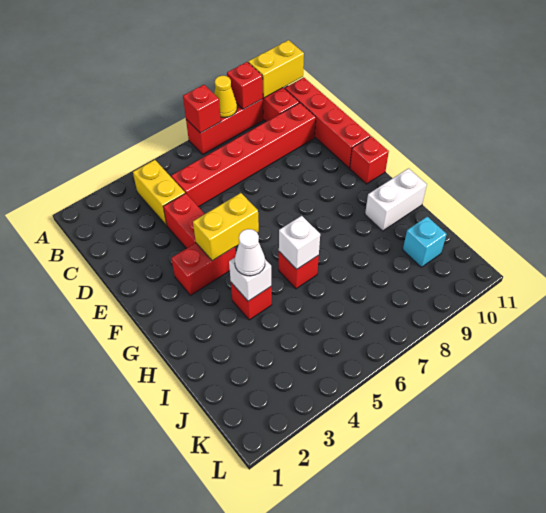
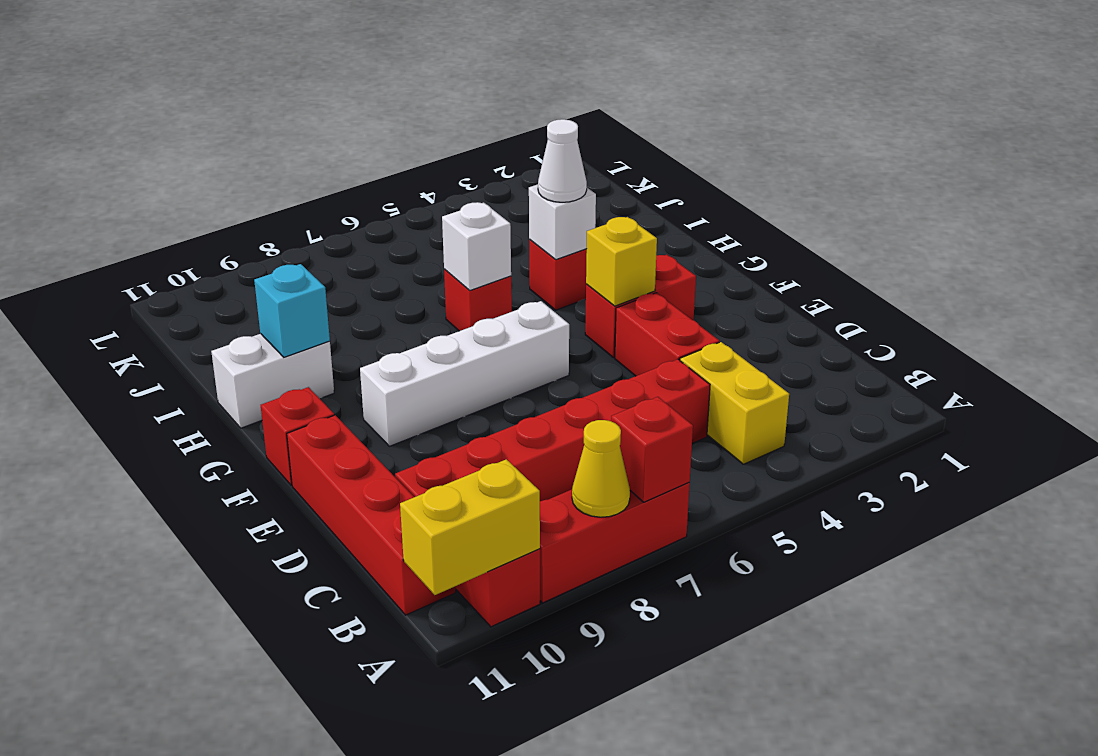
red brick A9 level 2 -> none
yellow brick F4:F5 level 2 -> yellow brick F4 level 2
none -> white brick F6:F9 level 1
cyan brick J10 level 1 -> cyan brick H10 level 2

